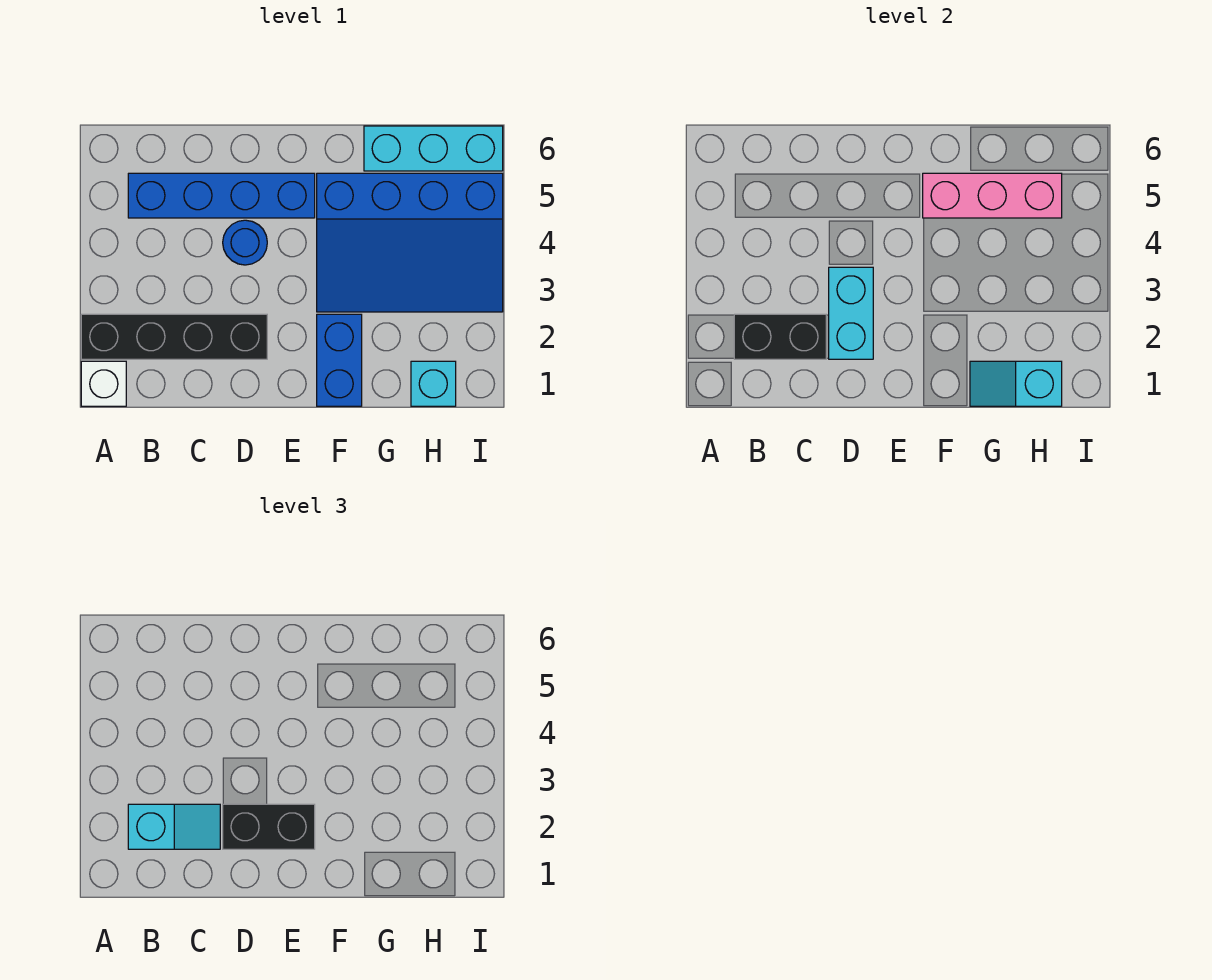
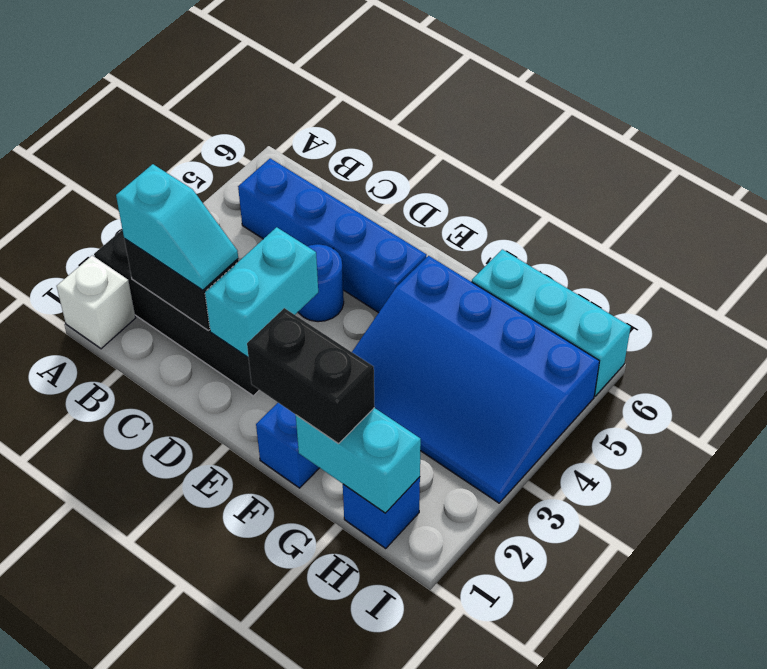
black brick D2:E2 level 3 -> black brick F1:G1 level 3
pink brick F5:H5 level 2 -> none
cyan slope G1:H1 level 2 top H -> cyan brick G1:H1 level 2
cyan brick H1 level 1 -> blue brick H1 level 1

